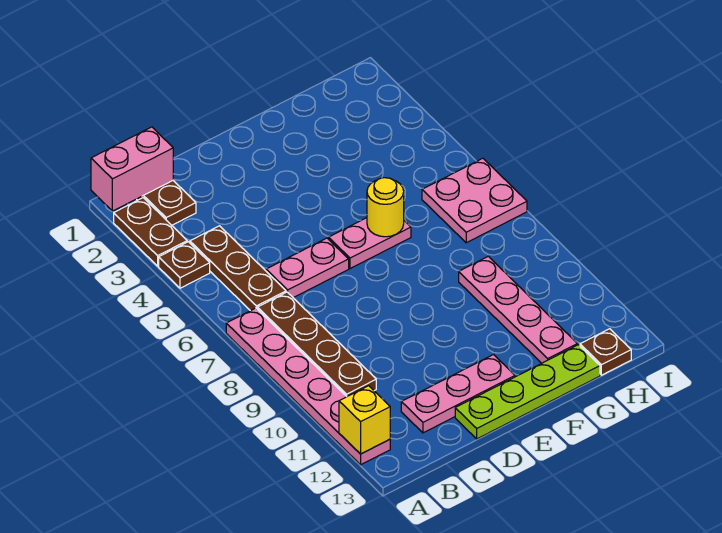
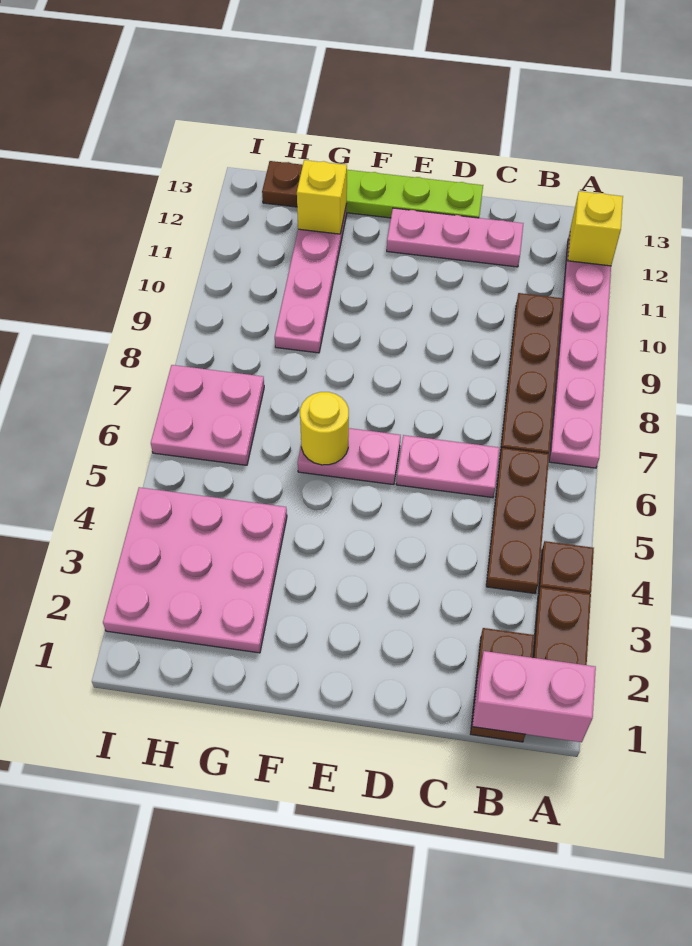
none -> pink plate G2:I4 level 1
none -> yellow brick G12 level 2

